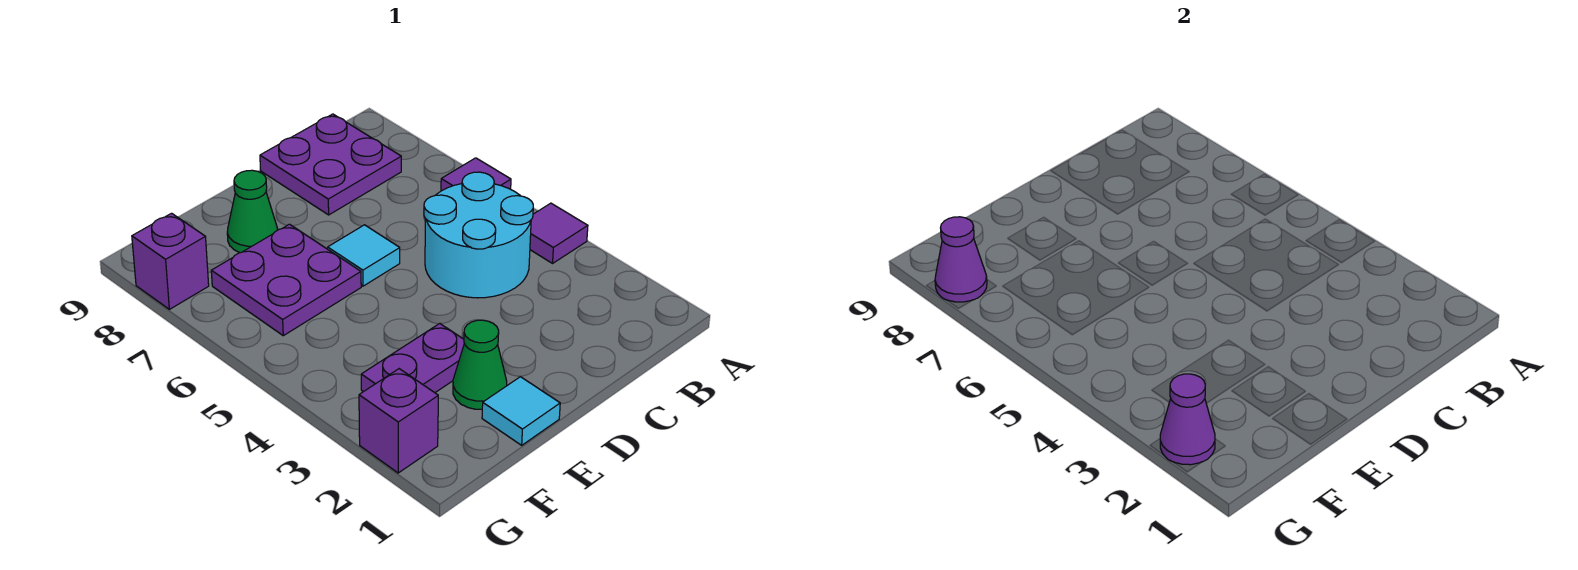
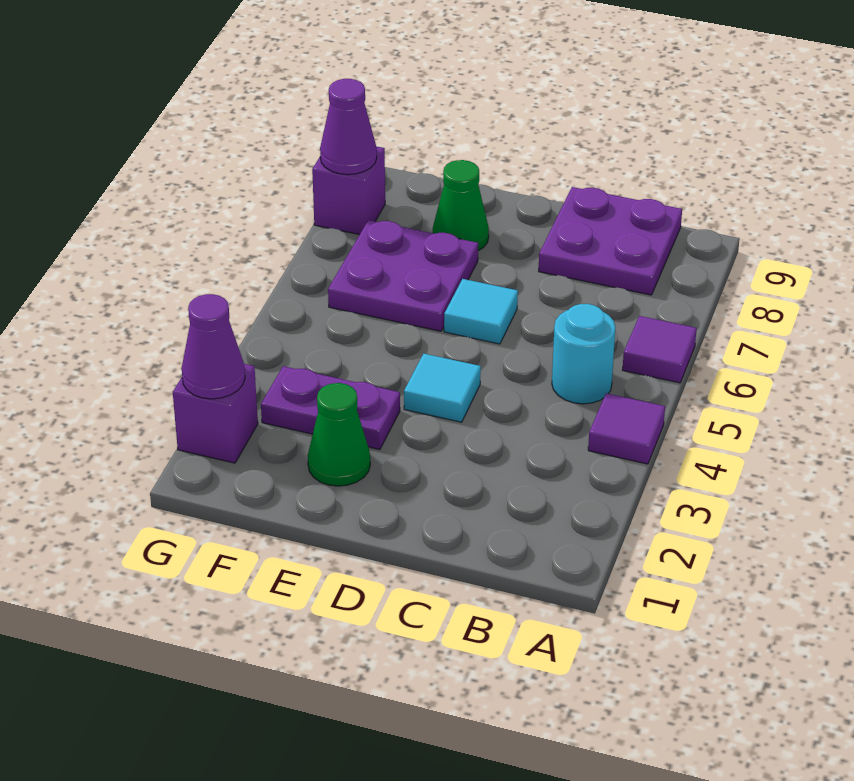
cyan round brick B4:C5 level 1 -> cyan round brick B5 level 1
cyan tile E1 level 1 -> cyan tile D4 level 1

